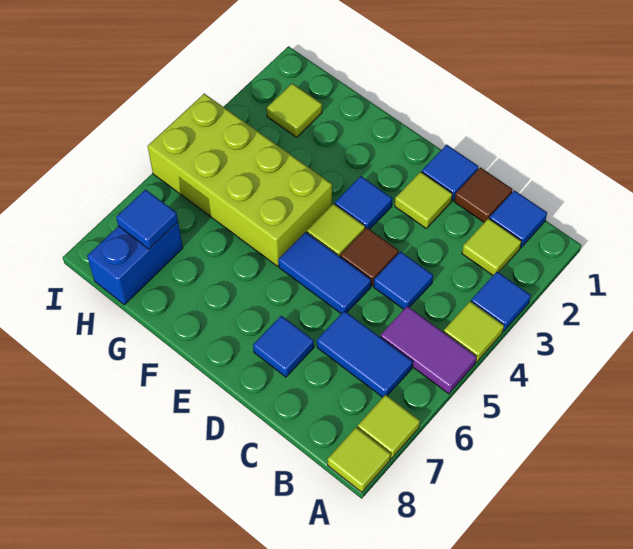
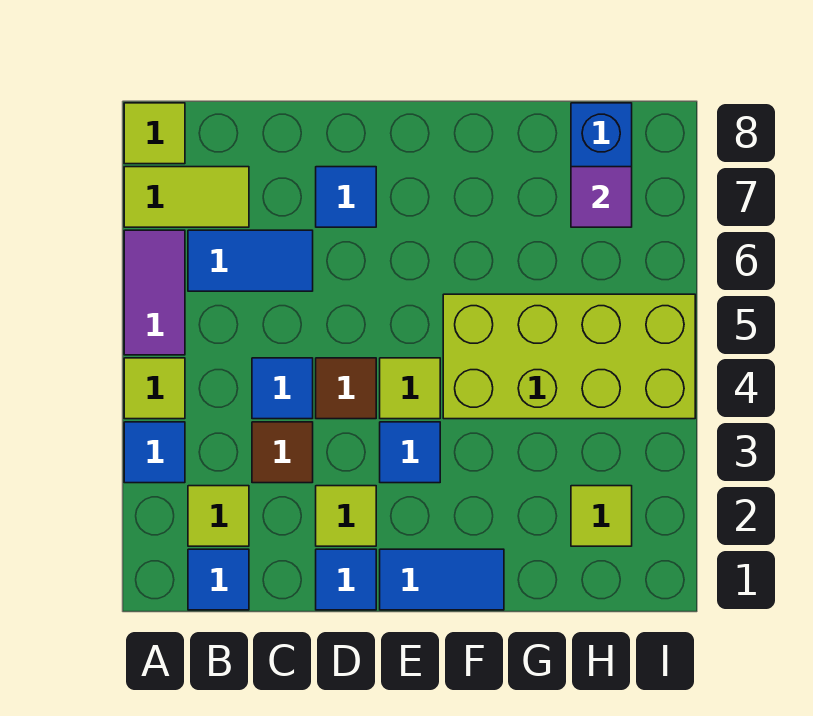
purple tile A5:B5 level 1 -> purple tile A5:A6 level 1
lime tile A7 level 1 -> lime tile A7:B7 level 1
brown tile C1 level 1 -> brown tile C3 level 1
blue tile D5:E5 level 1 -> blue tile E1:F1 level 1
blue tile H7 level 2 -> purple tile H7 level 2

